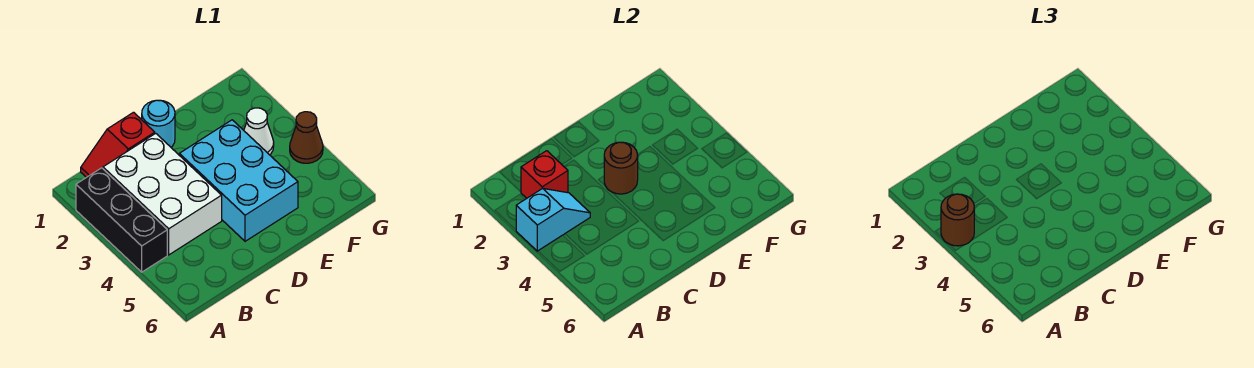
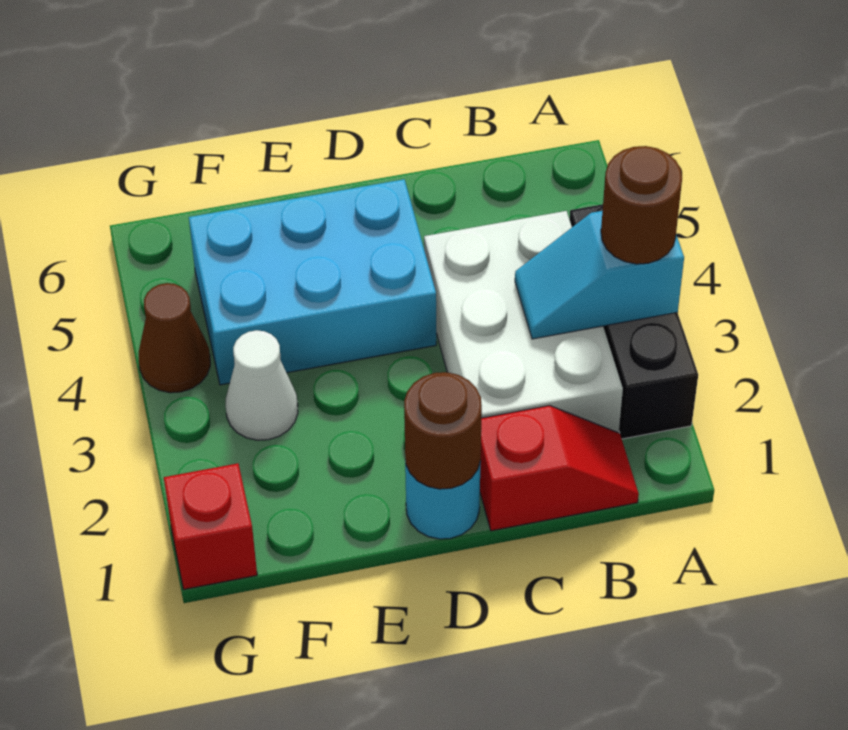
red brick B2 level 2 -> red brick G1 level 1
cyan brick D3:E5 level 1 -> cyan brick D4:F5 level 1
brown round brick D3 level 2 -> brown round brick D1 level 2

